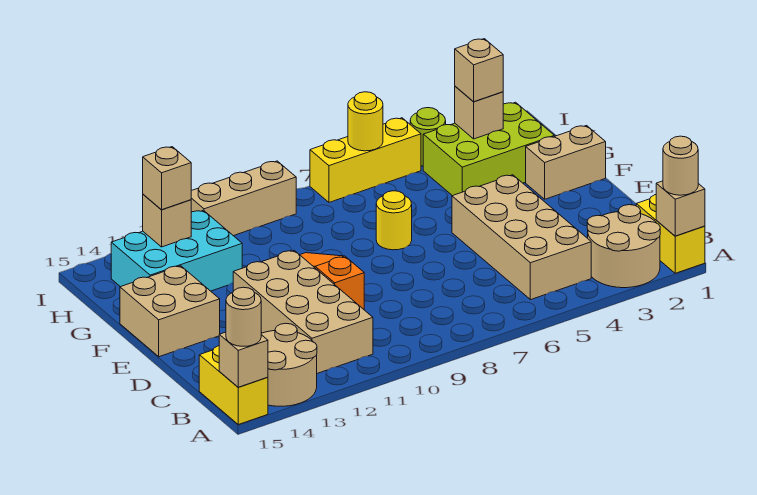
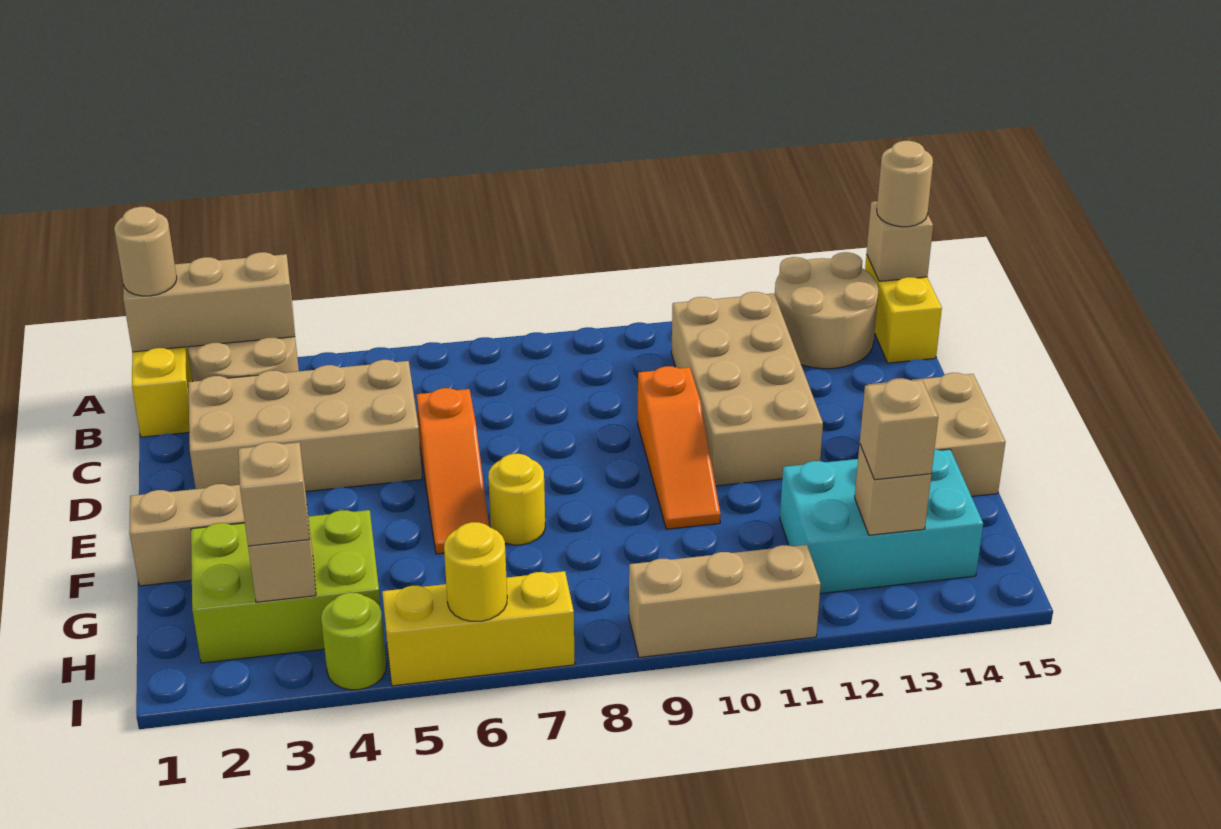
tan brick A1 level 2 -> tan brick A1:A3 level 2
tan brick B4:E5 level 1 -> tan brick C2:D5 level 1
none -> orange slope D6:F6 level 1 top D

